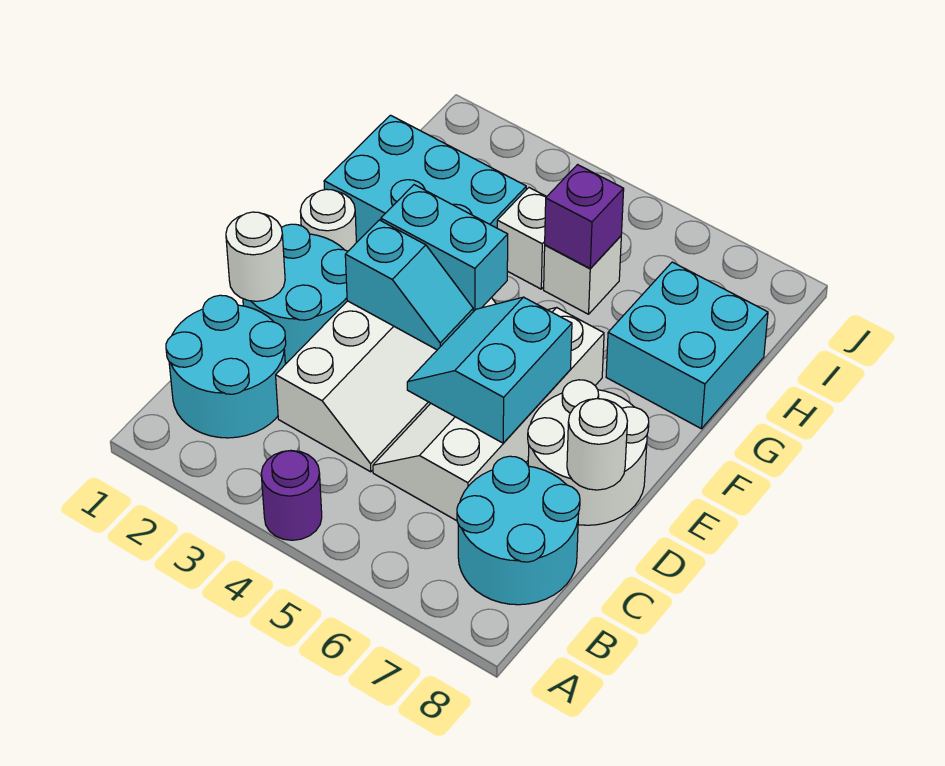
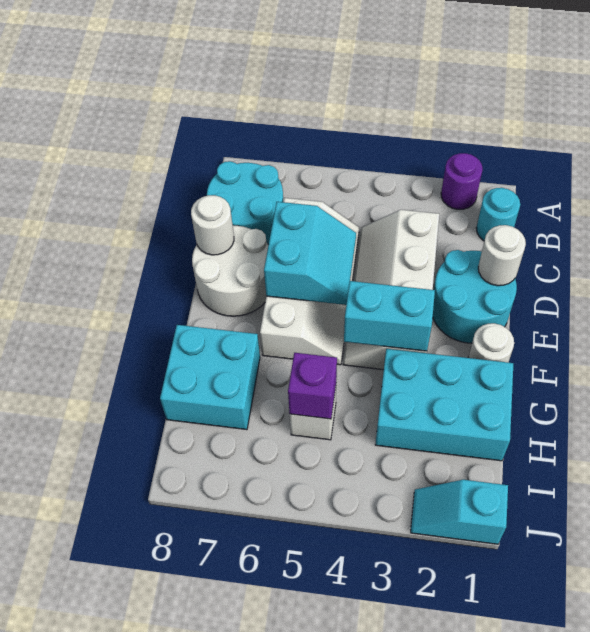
purple round brick A4 level 1 -> purple round brick A2 level 1
cyan round brick B1:C2 level 1 -> cyan round brick B1 level 1
cyan slope E3:E4 level 2 top 3 -> cyan slope J1:J2 level 1 top 1
white brick H4 level 1 -> none

